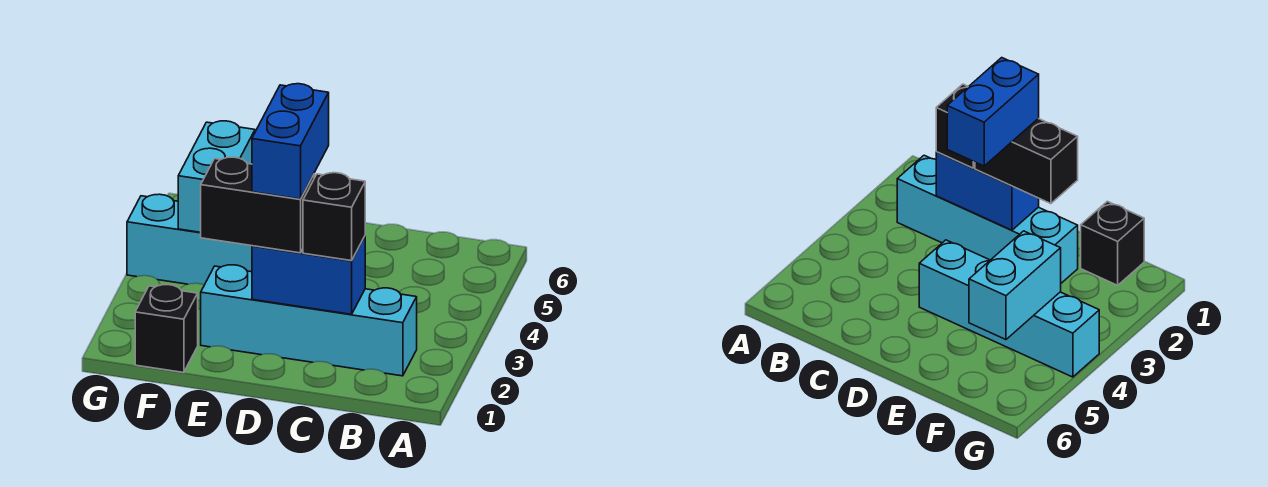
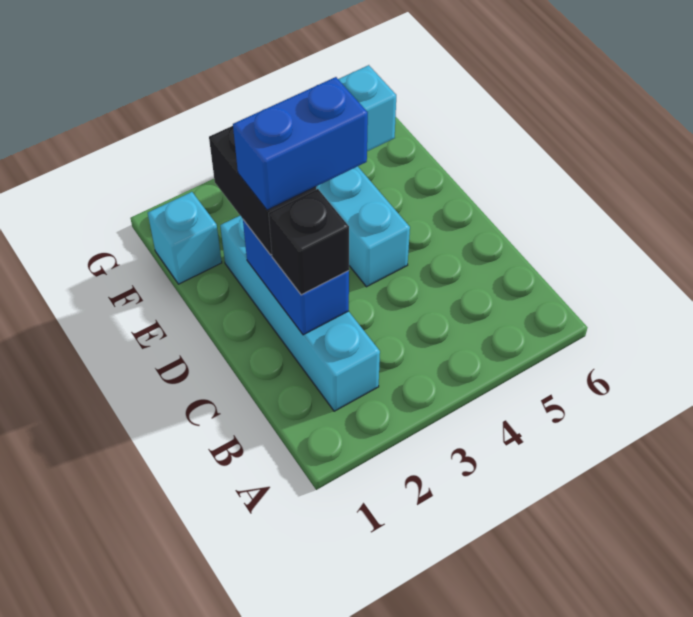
black brick F1 level 1 -> cyan brick F1 level 1

